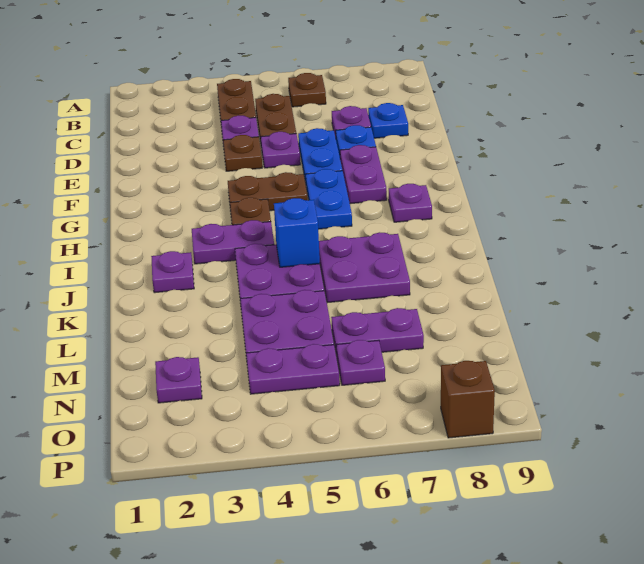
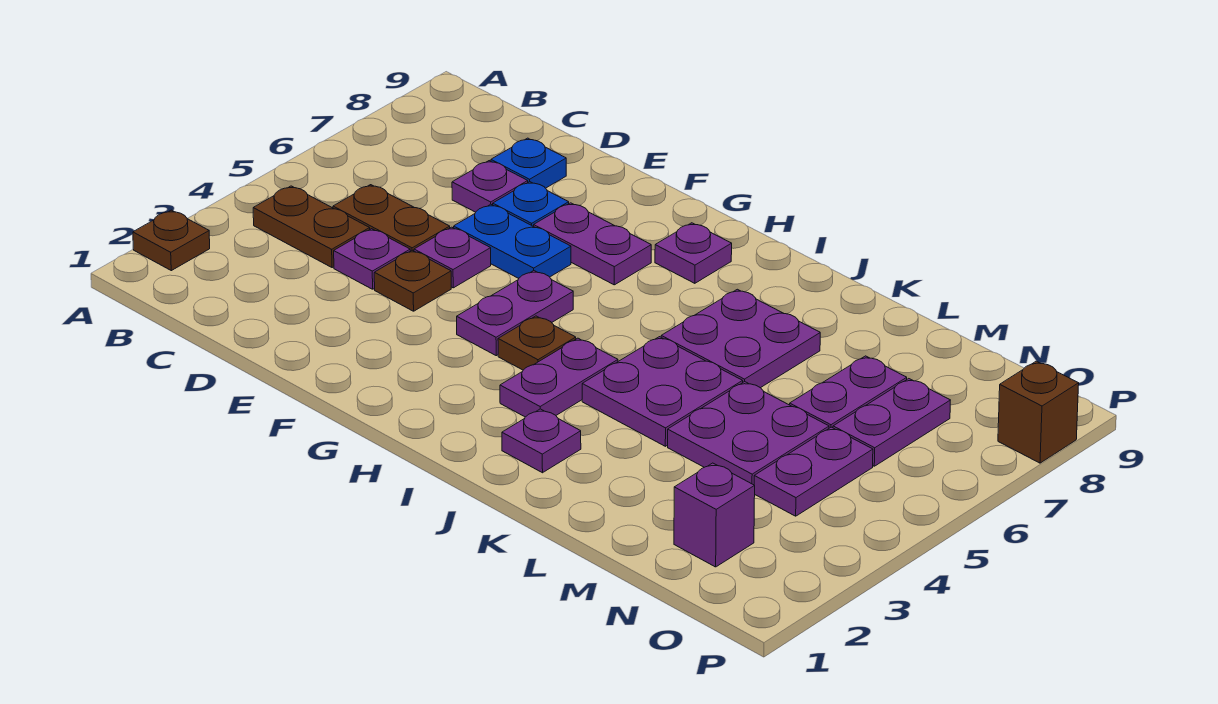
brown plate B6 level 1 -> brown plate A2 level 1
brown plate G4:G5 level 1 -> purple plate G4:G5 level 1
blue plate G6:H6 level 1 -> none
blue brick J5 level 2 -> none
purple plate N2 level 1 -> purple brick N2 level 1
purple plate N6 level 1 -> purple plate N6:N7 level 1

